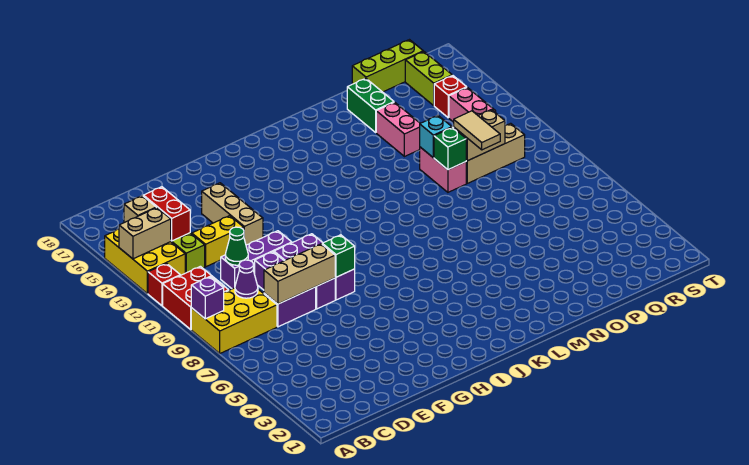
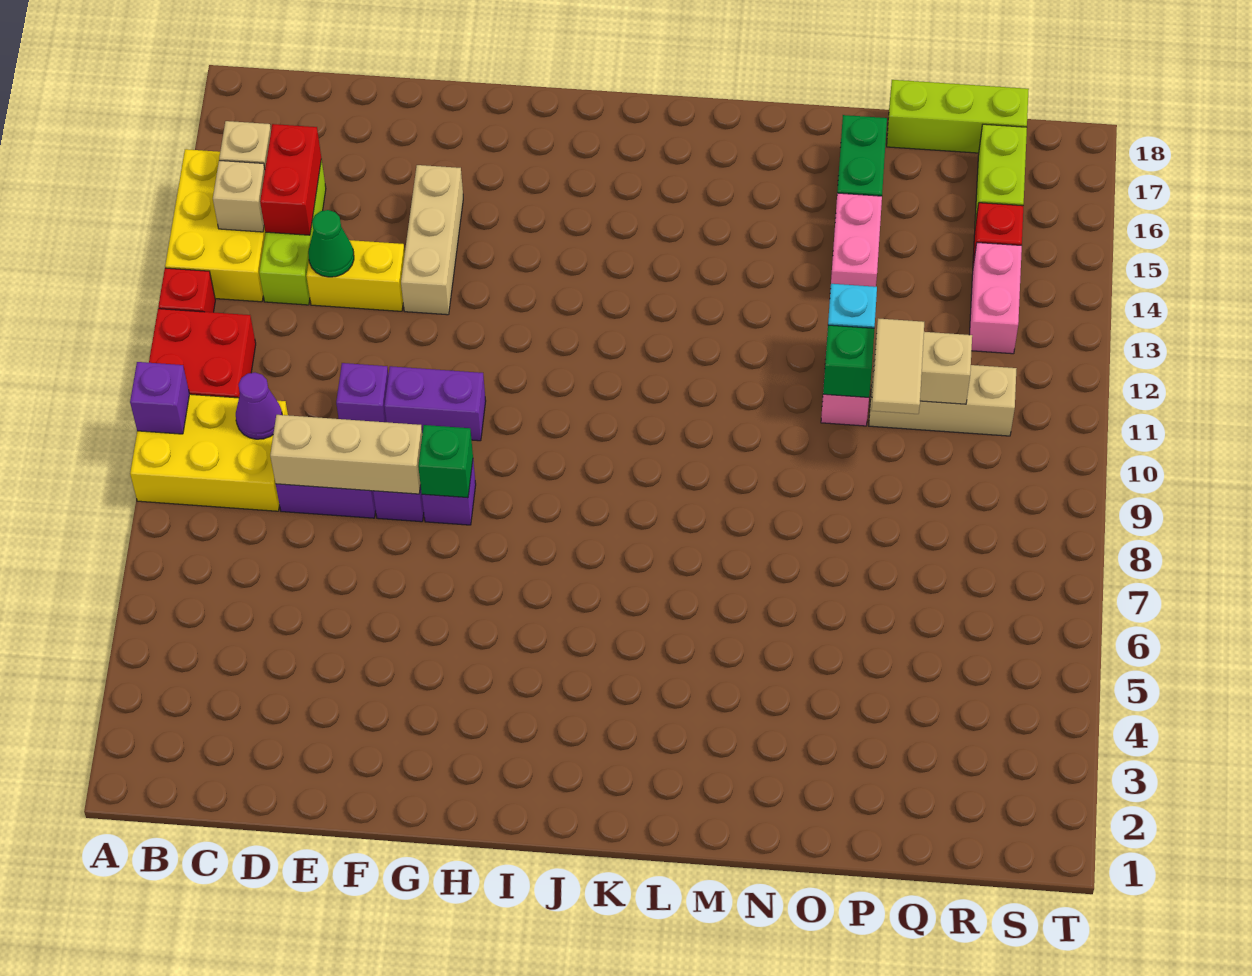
tan brick A14:B14 level 2 -> tan brick B14 level 2
purple brick D11:F11 level 1 -> none
green cone D11 level 2 -> green cone D13 level 2

